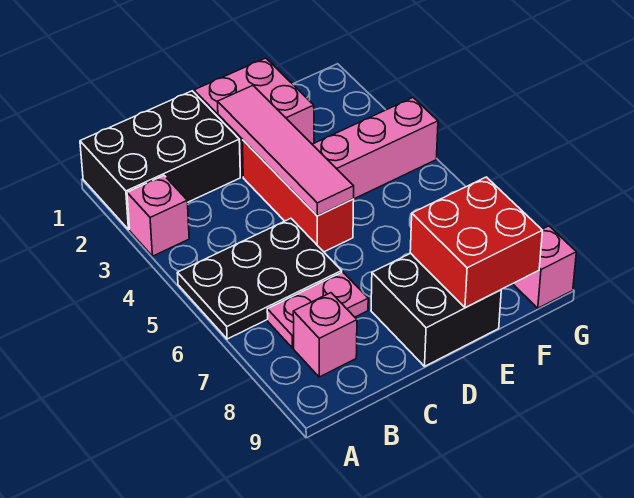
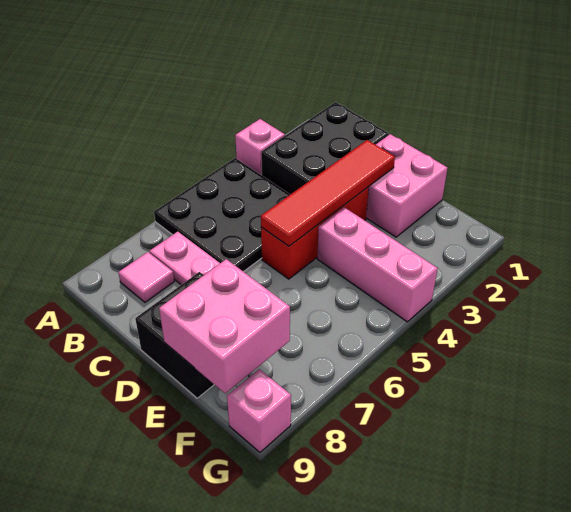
black brick A1:C2 level 1 -> black brick B1:C3 level 1
black plate A5:C6 level 1 -> black plate A4:C6 level 1
pink brick B8 level 1 -> pink tile B8 level 1
pink tile D2:D5 level 2 -> red tile D2:D5 level 2
red brick E8:F9 level 2 -> pink brick E8:F9 level 2

